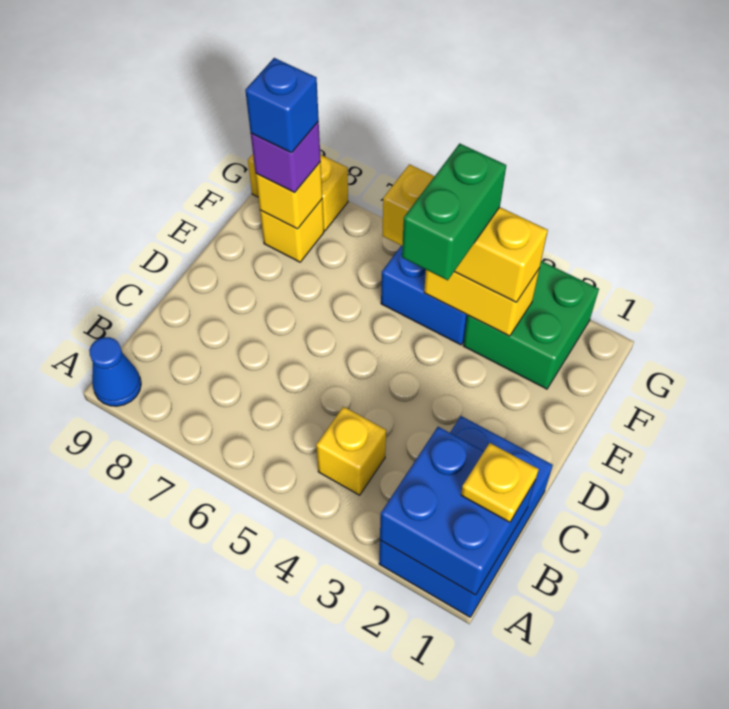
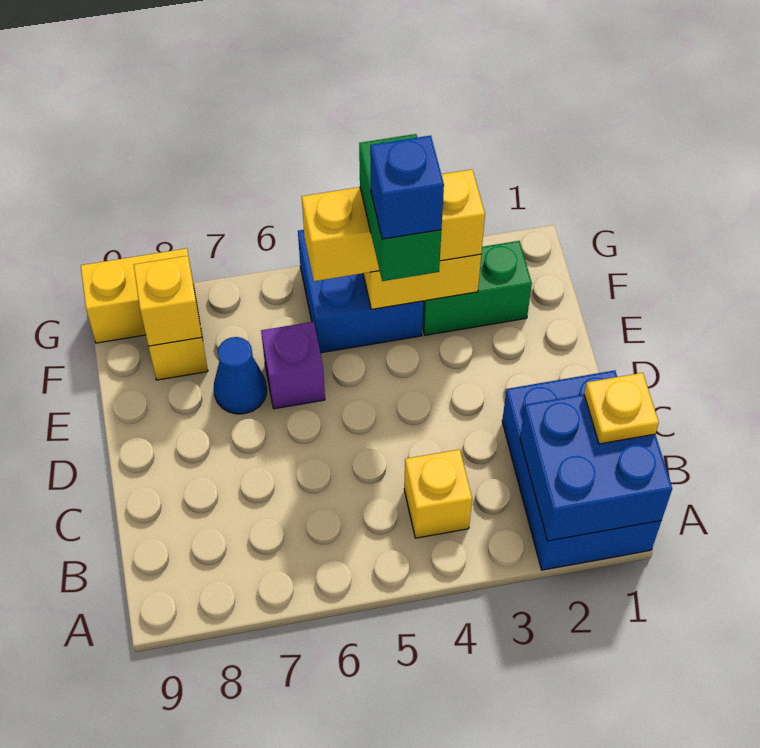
blue cone A9 level 1 -> blue cone E7 level 1
green brick F2:G3 level 1 -> green brick F2:F3 level 1
purple brick F8 level 3 -> purple brick E6 level 1
blue brick F8 level 4 -> blue brick E4 level 5

